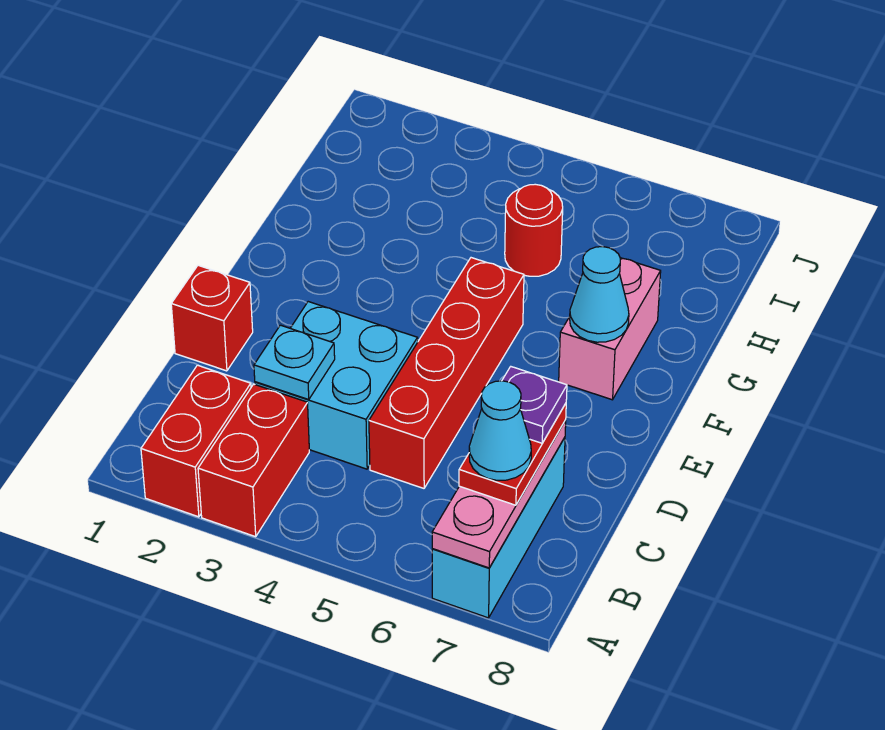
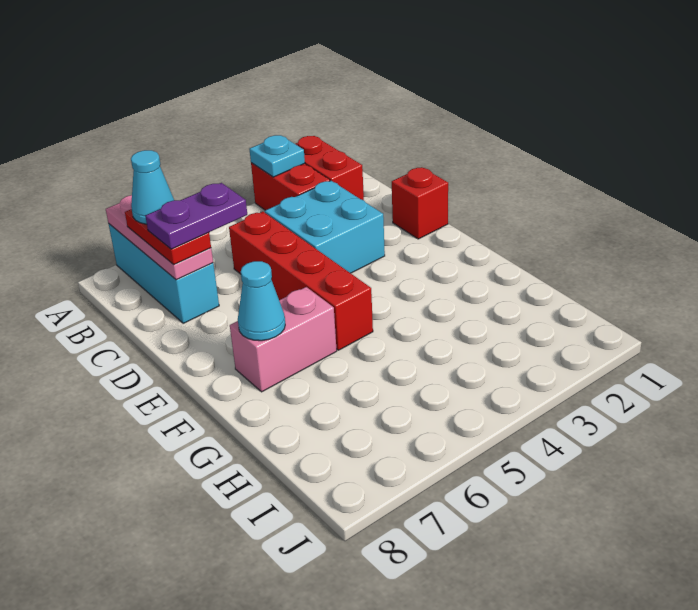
cyan plate C3 level 2 -> cyan plate A3 level 2
purple plate C7 level 4 -> purple plate C6:C7 level 4
pink brick F7:G7 level 1 -> pink brick F6:F7 level 1
red round brick H5 level 1 -> none

